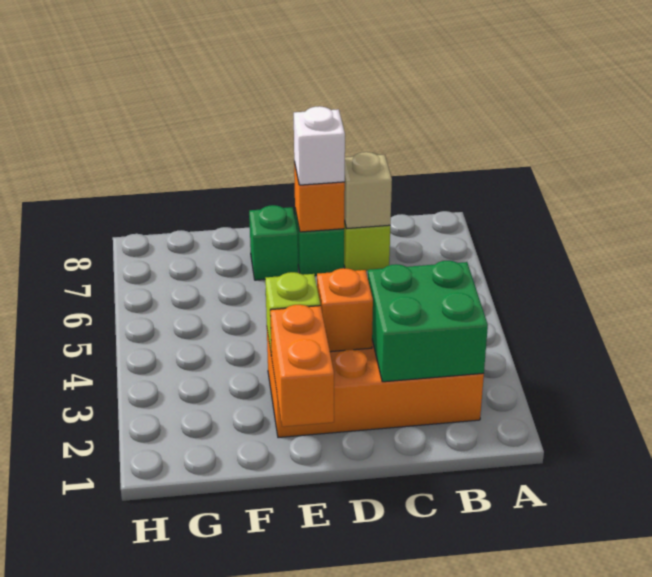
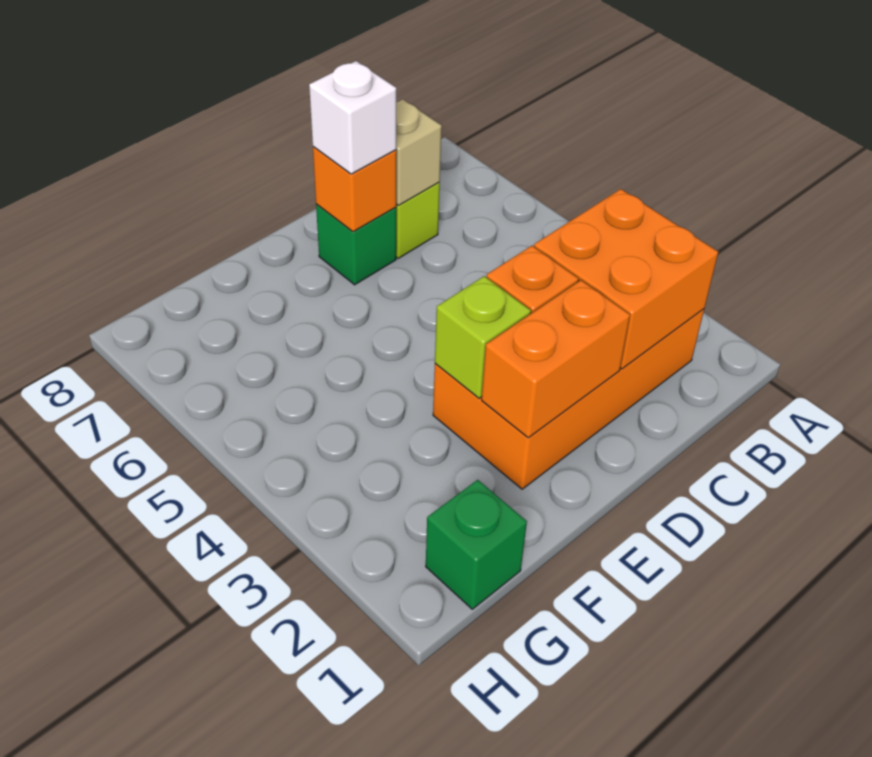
green brick B2:C3 level 2 -> orange brick B2:C3 level 2
orange brick E1:E2 level 2 -> orange brick D2:E2 level 2
green brick E7 level 1 -> green brick G1 level 1

